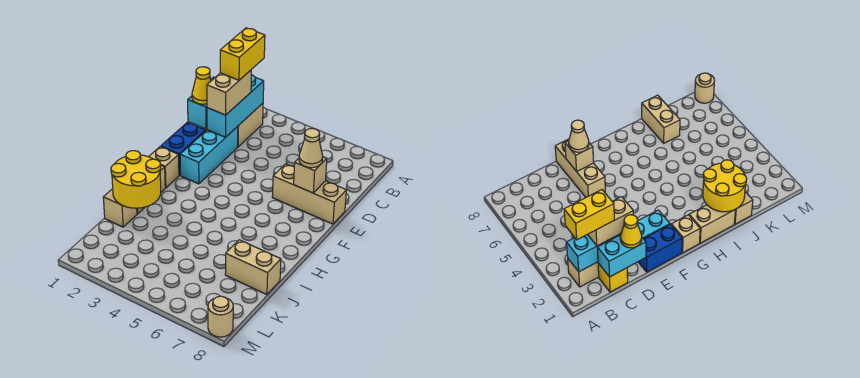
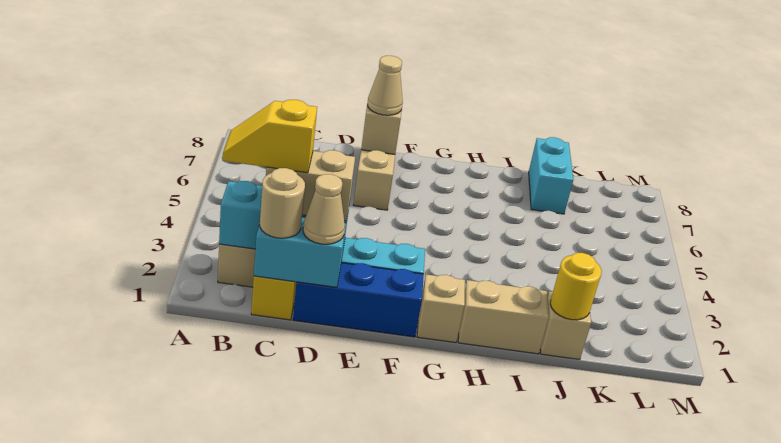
yellow brick B2:C2 level 4 -> yellow slope B2:C2 level 4 top C
yellow cone D1 level 3 -> tan cone D1 level 3
blue brick E1:F1 level 1 -> blue brick D1:F1 level 1
yellow round brick I1:J2 level 2 -> yellow round brick J1 level 2
tan brick J7:J8 level 1 -> cyan brick J7:J8 level 1
tan round brick M8 level 1 -> tan round brick C1 level 3

